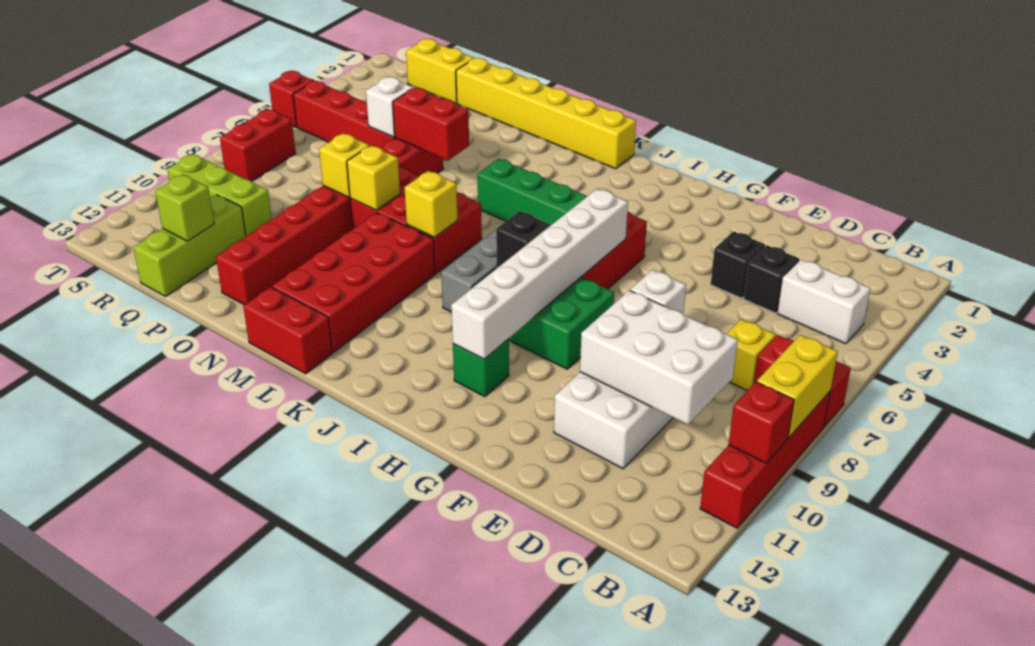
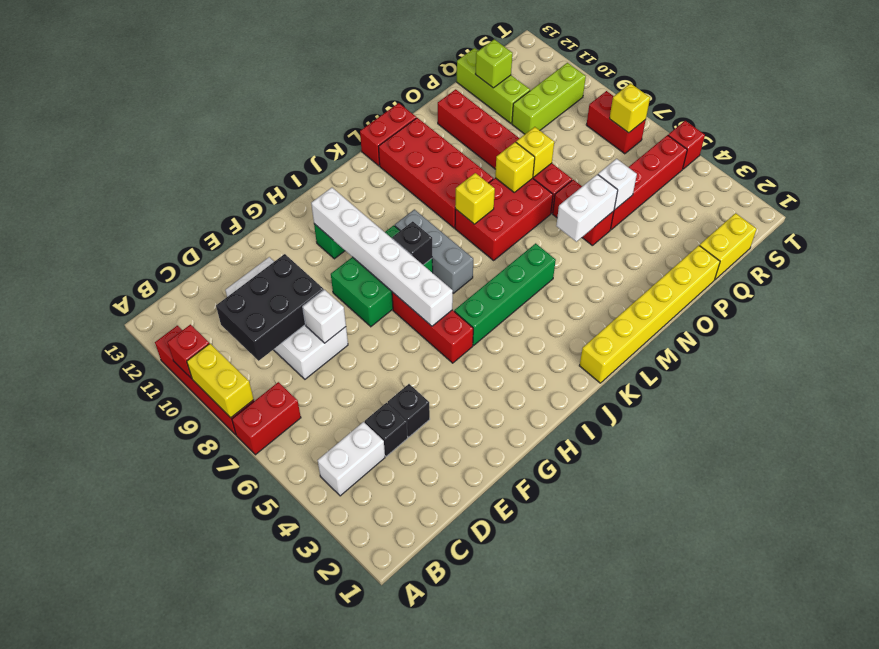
yellow brick C7 level 1 -> yellow brick S7 level 2
white brick C9:E10 level 2 -> black brick C9:E10 level 2
red brick N5:O5 level 2 -> white brick N5:O5 level 2

